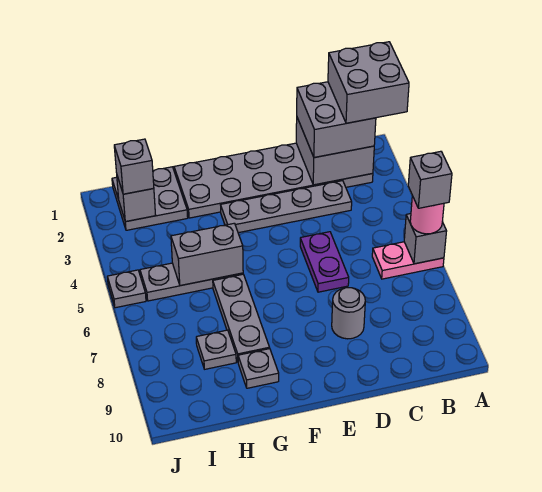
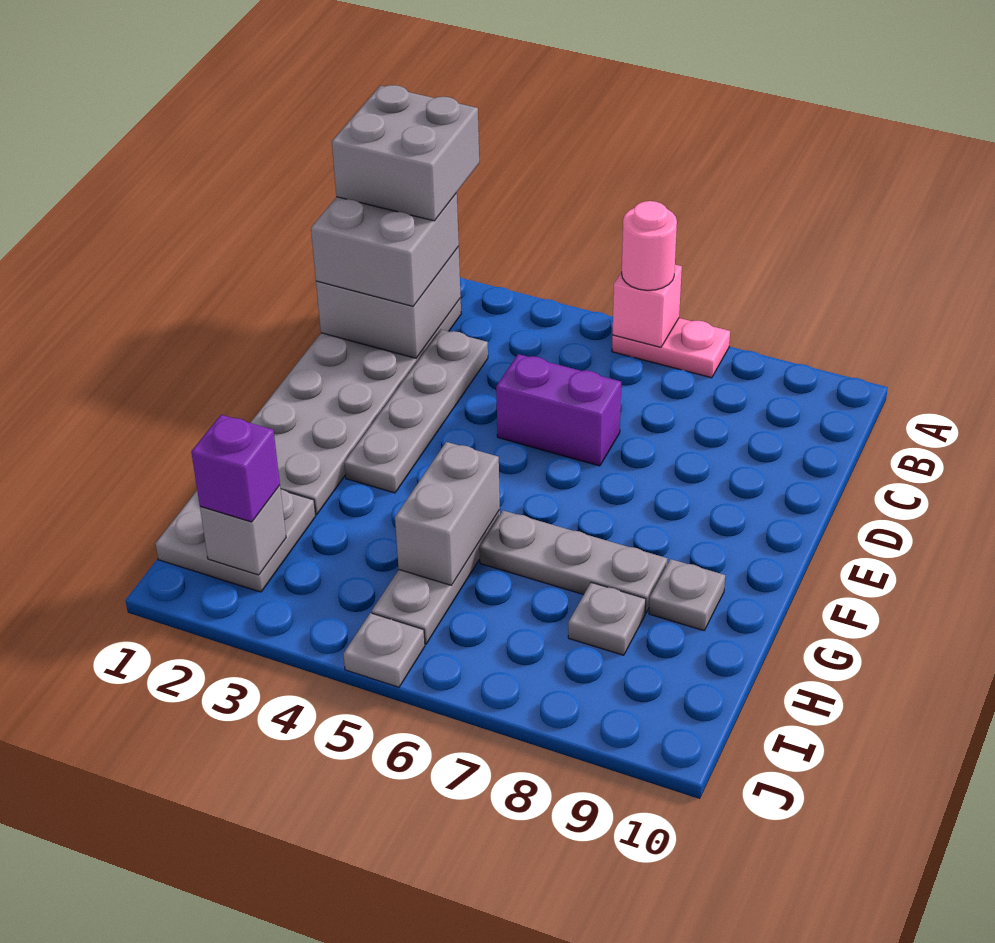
pink plate A6:B6 level 1 -> pink plate A6:A7 level 1
grey brick A6 level 2 -> pink brick A6 level 2
grey brick A6 level 4 -> none
purple plate D5:D6 level 1 -> purple brick D5:D6 level 1
grey round brick D8 level 1 -> none
grey brick I2 level 3 -> purple brick I2 level 3

